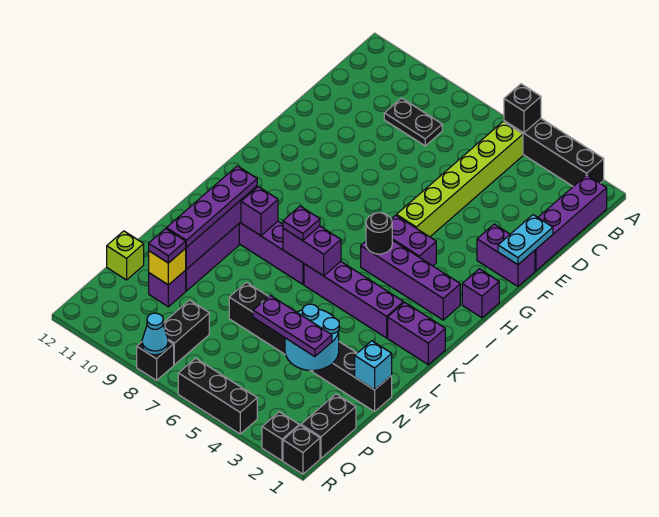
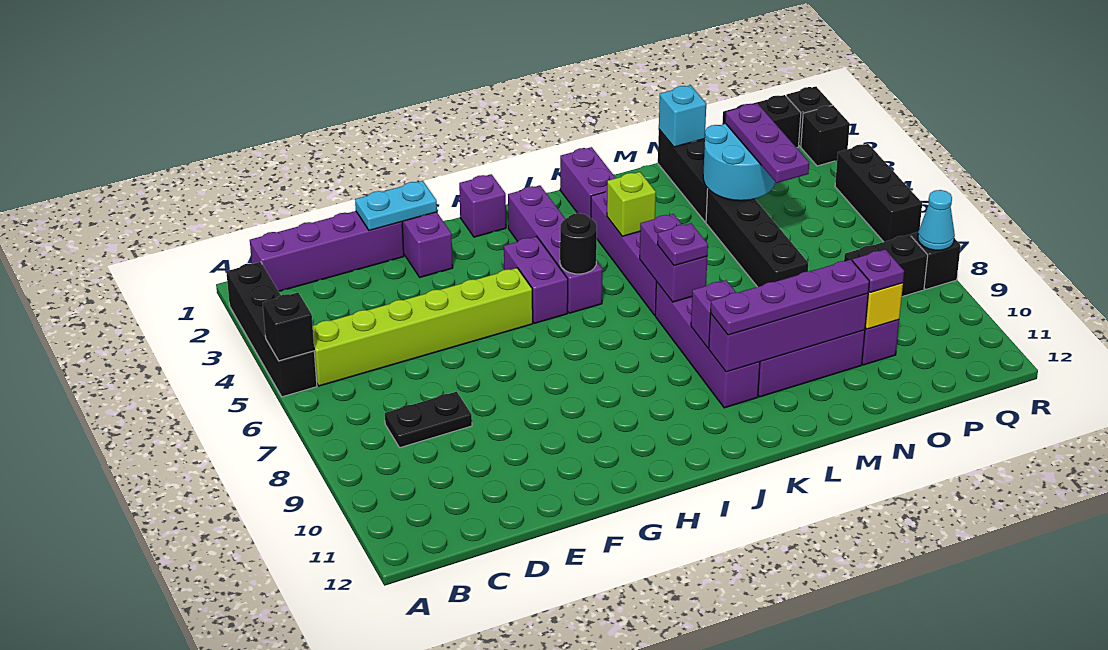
black plate C8:C9 level 1 -> black plate C8:D8 level 1
lime brick O12 level 1 -> lime brick K4 level 2

